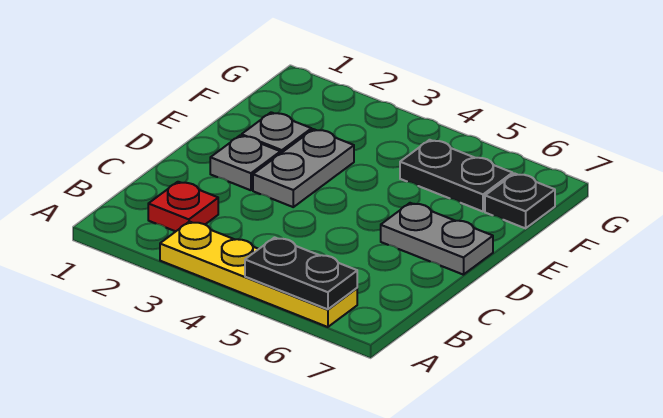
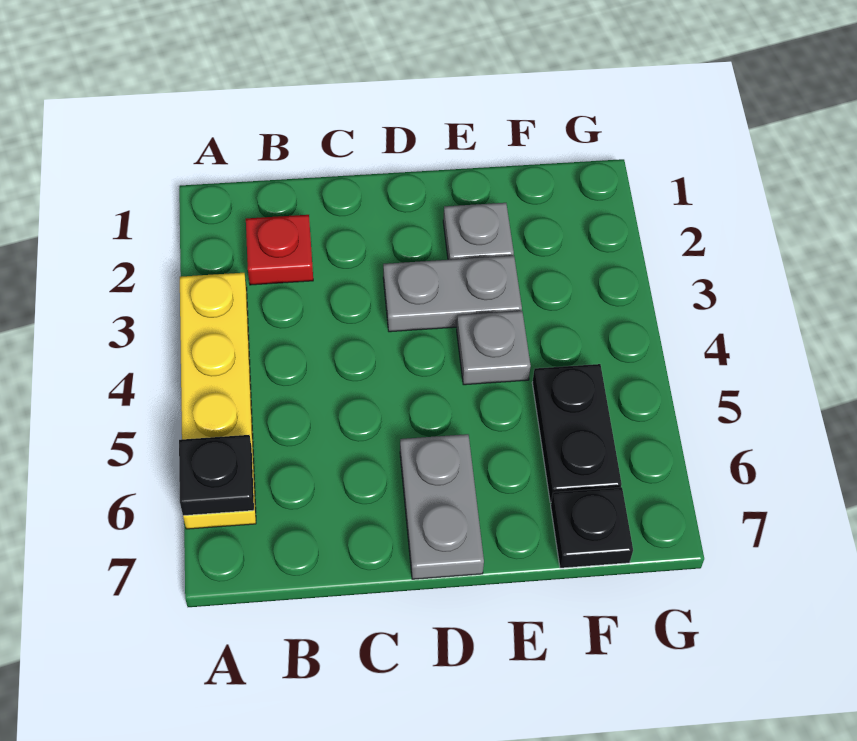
black plate A5:A6 level 2 -> black plate A6 level 2
grey plate D2 level 1 -> grey plate E4 level 1

